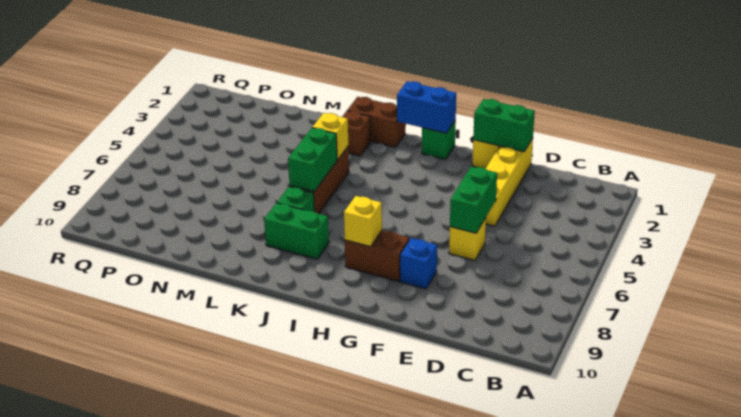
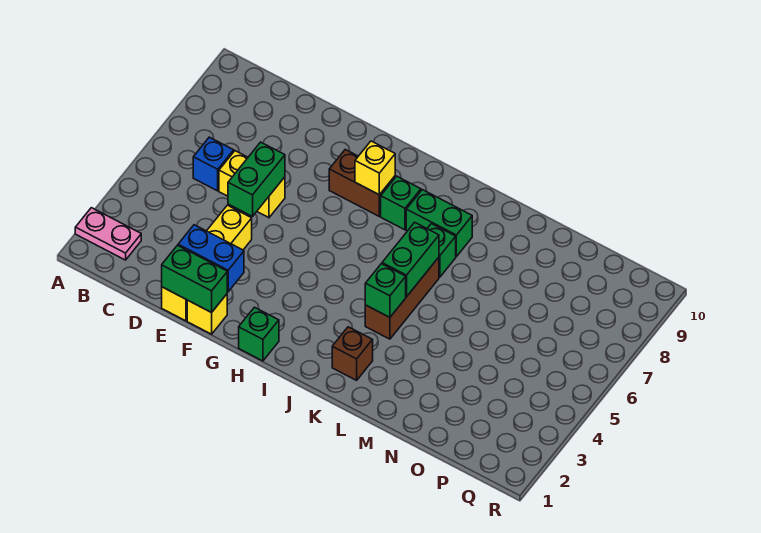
none -> pink plate A2:B2 level 1
yellow brick E6 level 1 -> yellow brick D6:E6 level 1
blue brick F8 level 1 -> blue brick C6 level 1
blue brick H1:I1 level 2 -> blue brick E2:F2 level 2
none -> green brick I8 level 1
brown brick J1:K1 level 1 -> none
yellow brick K4 level 2 -> green brick K4 level 2

